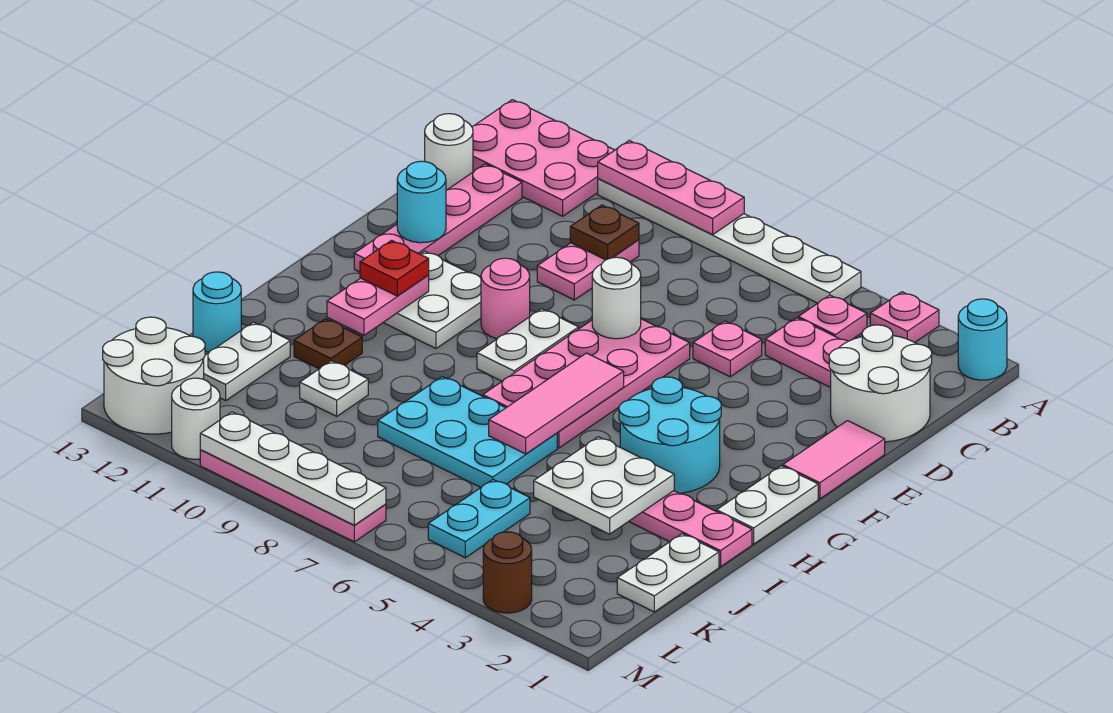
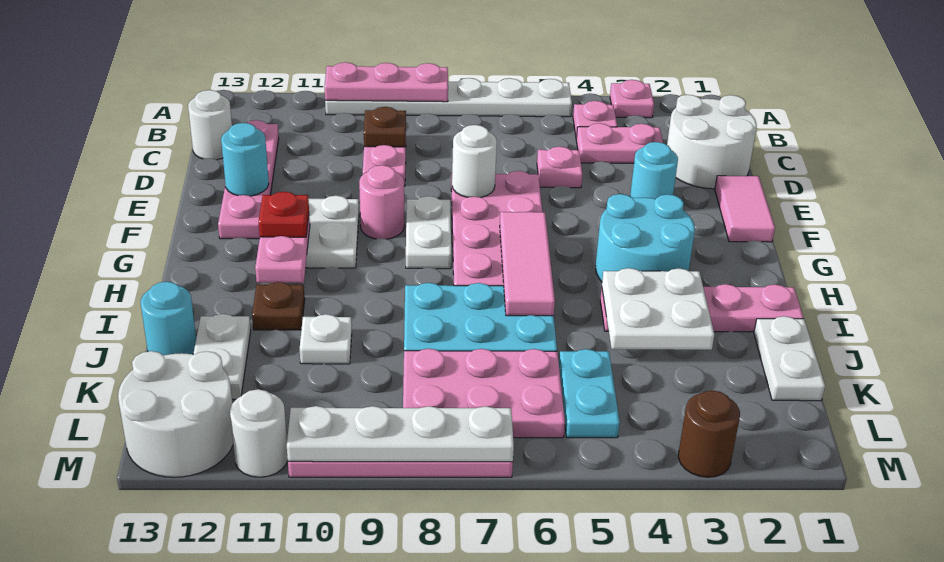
cyan round brick A1 level 1 -> cyan round brick E3 level 1
pink plate A11:B13 level 1 -> pink plate K6:L8 level 1
white plate G1:H1 level 1 -> none

